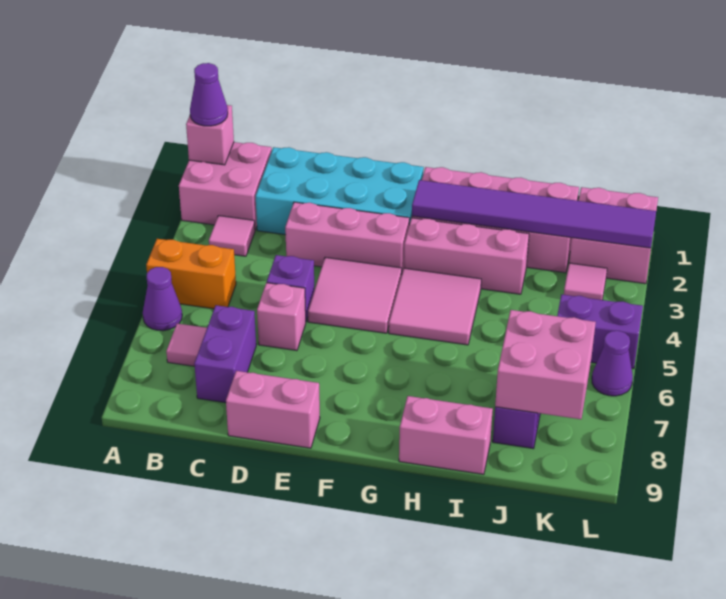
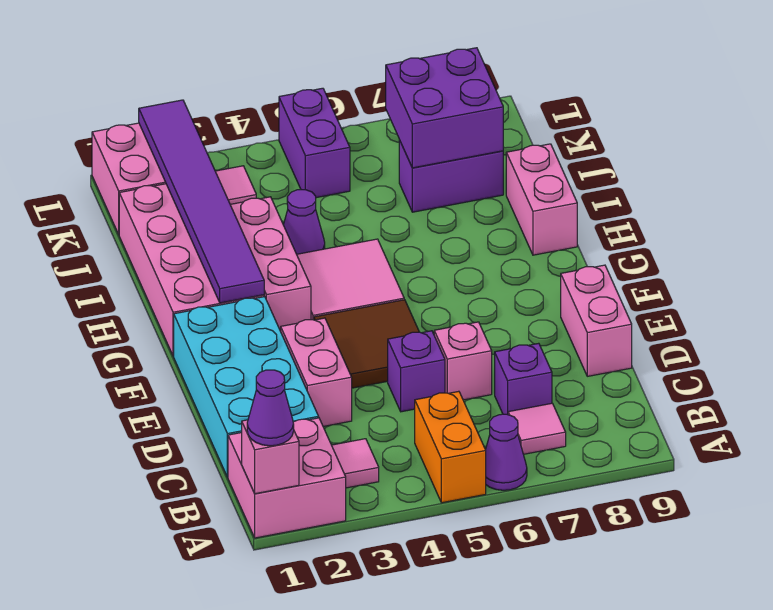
purple brick C7:C8 level 1 -> purple brick C7 level 1
pink brick D3:F3 level 1 -> pink brick D3:E3 level 1
pink tile E4:F5 level 1 -> brown tile E4:F5 level 1
pink brick J7:K8 level 2 -> purple brick J7:K8 level 2
purple cone L6 level 1 -> purple cone I4 level 1

